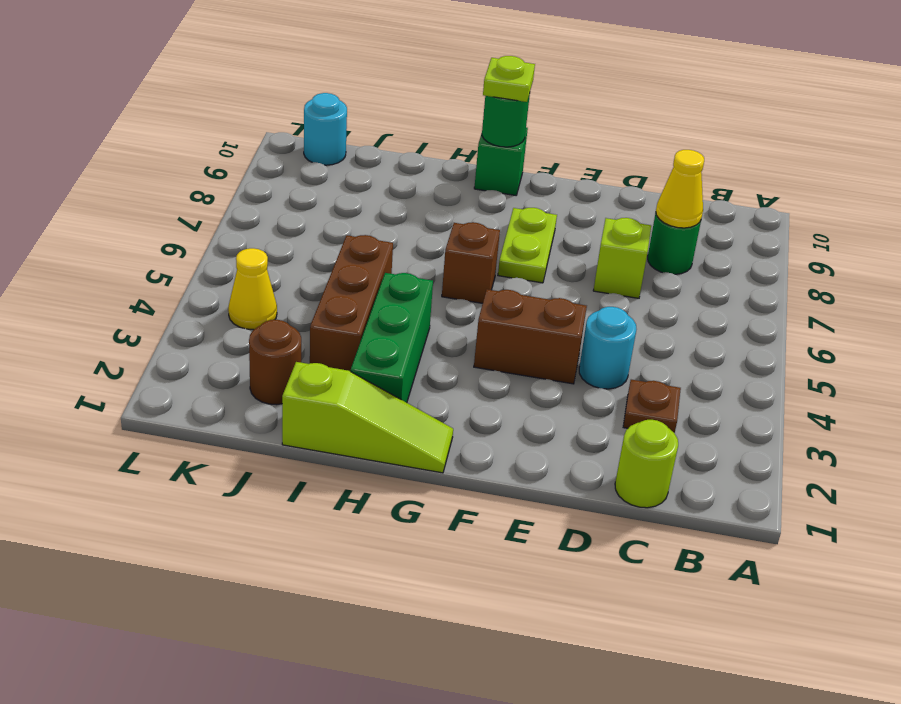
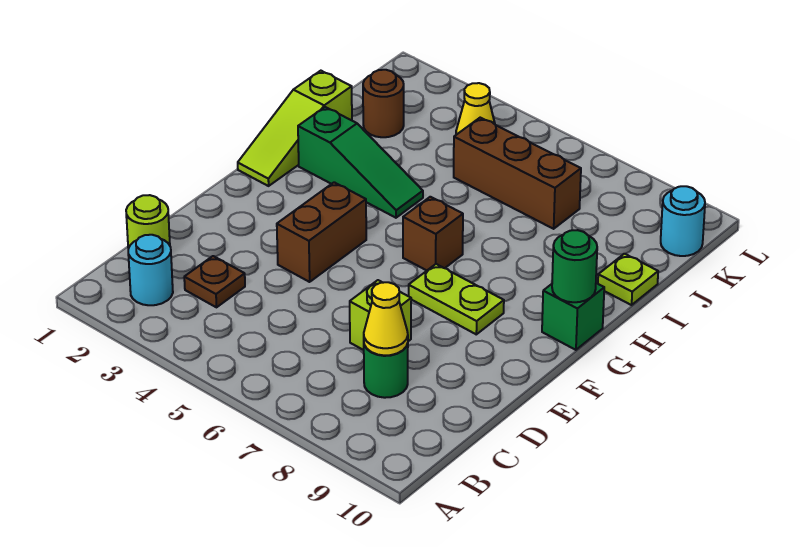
cyan round brick D4 level 1 -> cyan round brick B2 level 1
lime plate G10 level 3 -> lime plate I10 level 1
green brick H2:H4 level 1 -> green slope H2:H4 level 1 top 2
brown brick I3:I5 level 1 -> brown brick J5:J7 level 1

